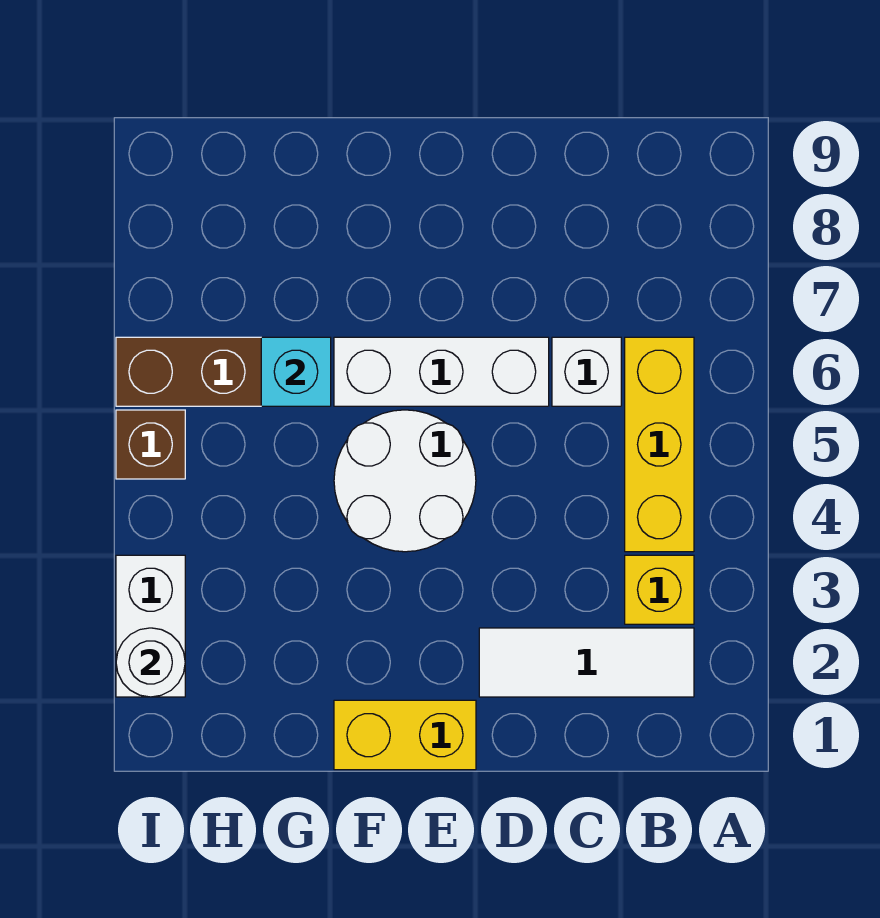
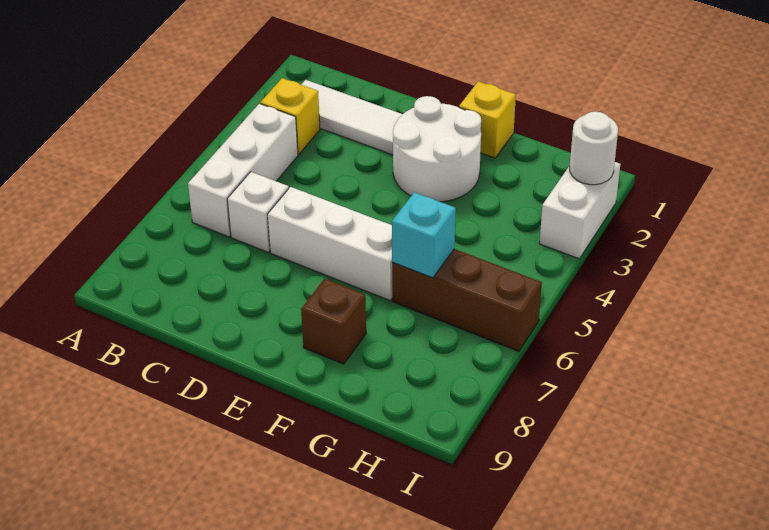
yellow brick B4:B6 level 1 -> white brick B4:B6 level 1
yellow brick E1:F1 level 1 -> yellow brick F1 level 1
white round brick E4:F5 level 1 -> white round brick E2:F3 level 1
brown brick I5 level 1 -> brown brick F8 level 1

